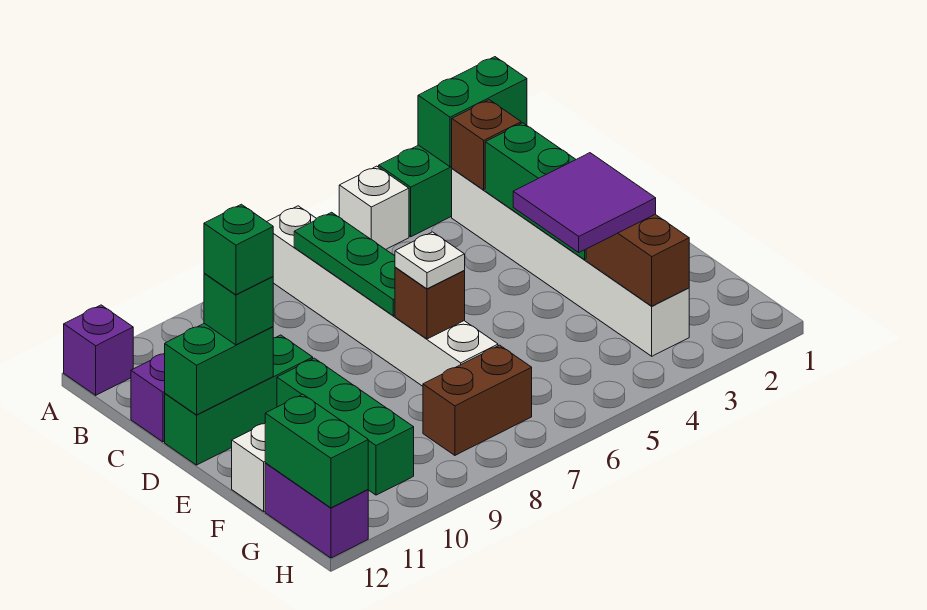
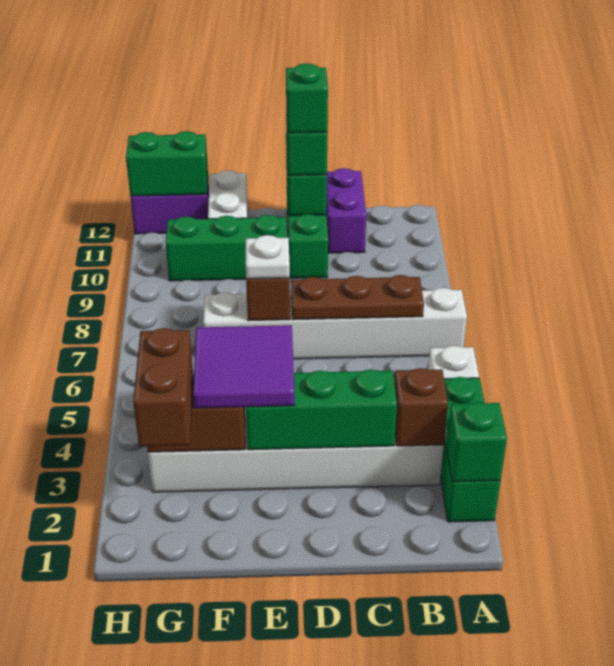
green brick A2:A3 level 2 -> green brick A2 level 2
purple brick A12 level 1 -> none
green plate B7:D7 level 2 -> brown plate B7:D7 level 2
brown brick G7:G8 level 1 -> brown brick G2:G3 level 3

